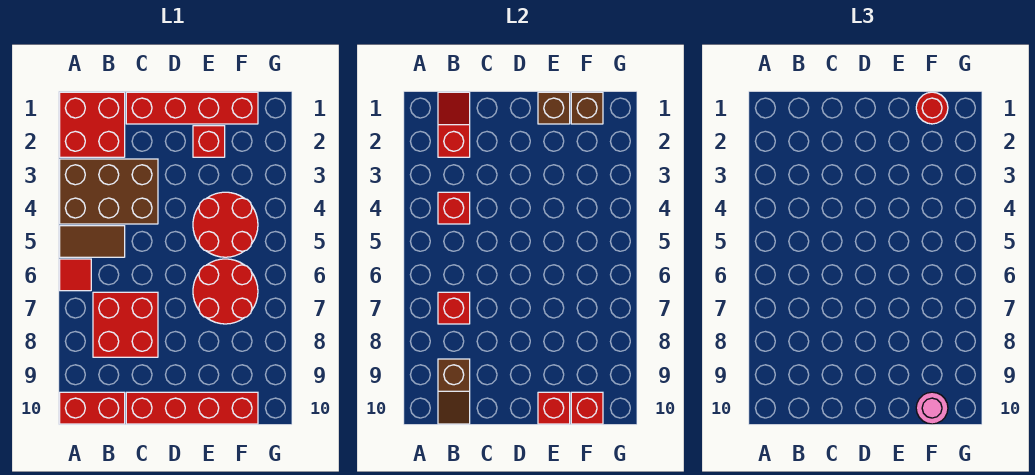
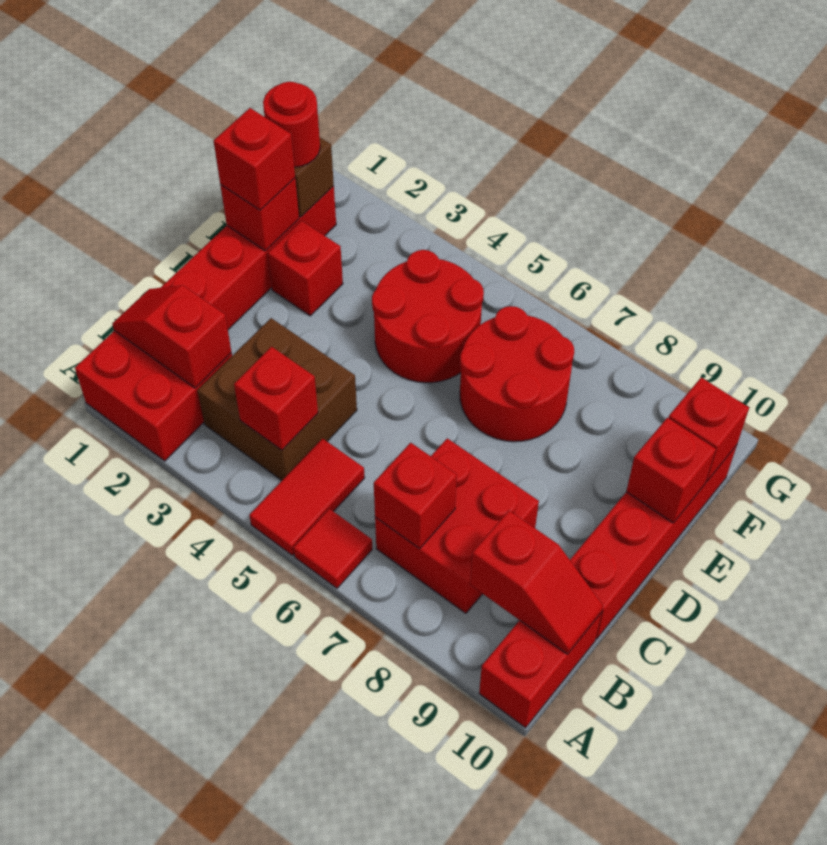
brown brick A3:C4 level 1 -> brown brick B3:C4 level 1
brown tile A5:B5 level 1 -> red tile A5:B5 level 1
brown slope B9:B10 level 2 top 9 -> red slope B9:B10 level 2 top 9
brown brick E1 level 2 -> red brick E1 level 2
none -> red brick E1 level 3
pink round brick F10 level 3 -> none

